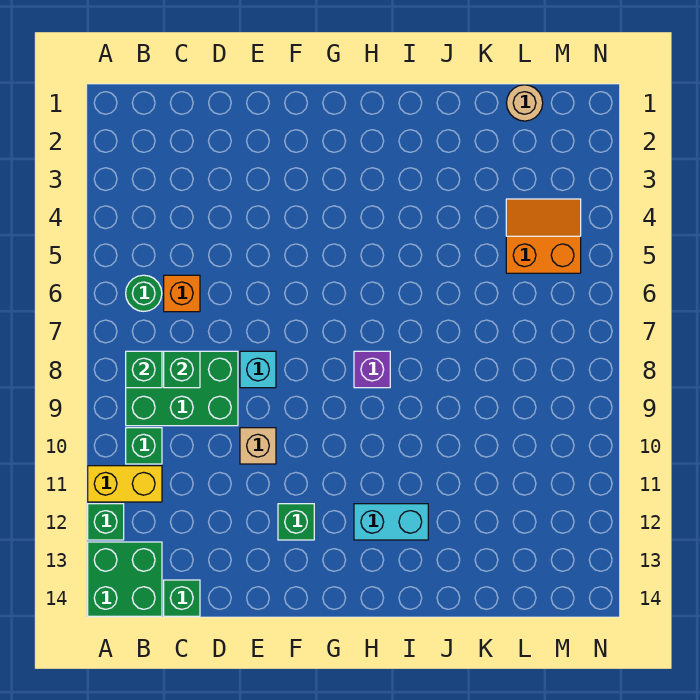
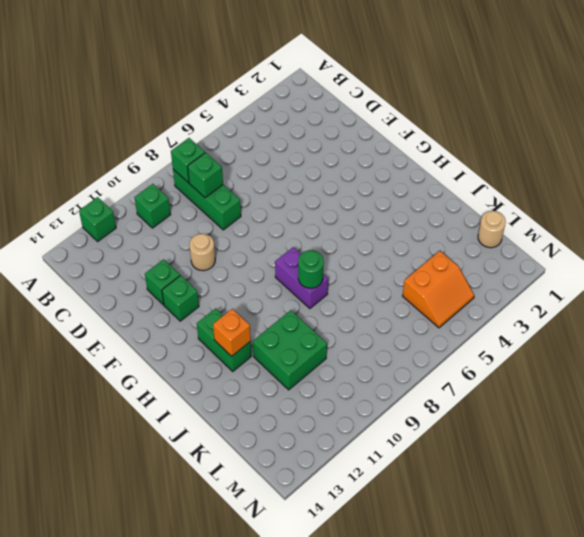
yellow brick A11:B11 level 1 -> none
green brick A13:B14 level 1 -> green brick J10:K11 level 1
green round brick B6 level 1 -> green round brick I8 level 2
green brick B8:D9 level 1 -> green brick B8:D8 level 1
orange brick C6 level 1 -> orange brick I12 level 2
green brick C14 level 1 -> green brick E12 level 1
cyan brick E8 level 1 -> none
tan brick E10 level 1 -> tan round brick E10 level 1
purple brick H8 level 1 -> purple brick H8:I8 level 1
cyan brick H12:I12 level 1 -> green brick H12:I12 level 1
orange slope L4:M5 level 1 top 5 -> orange slope L4:M5 level 1 top L

